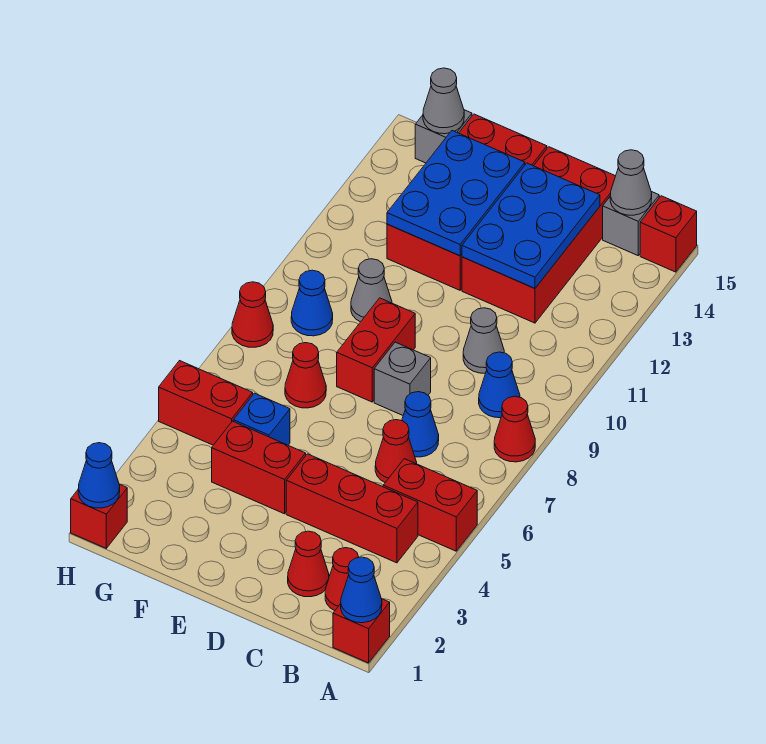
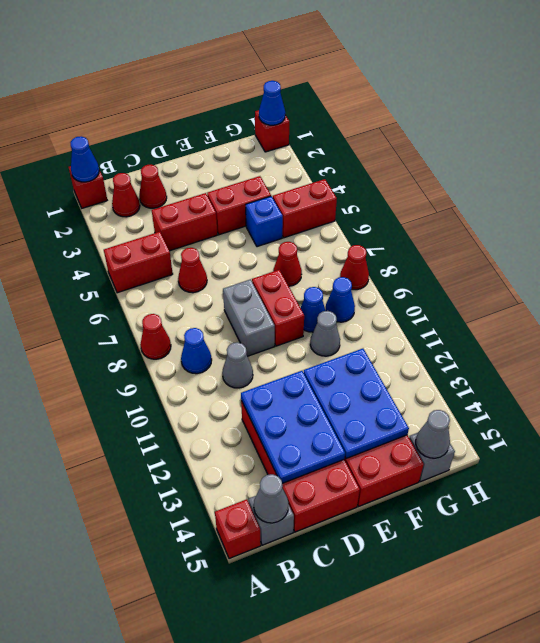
red brick B4:D4 level 1 -> red brick C4:D4 level 1
blue cone C7 level 1 -> blue cone F9 level 1
grey brick D8 level 1 -> grey brick D8:D9 level 1

